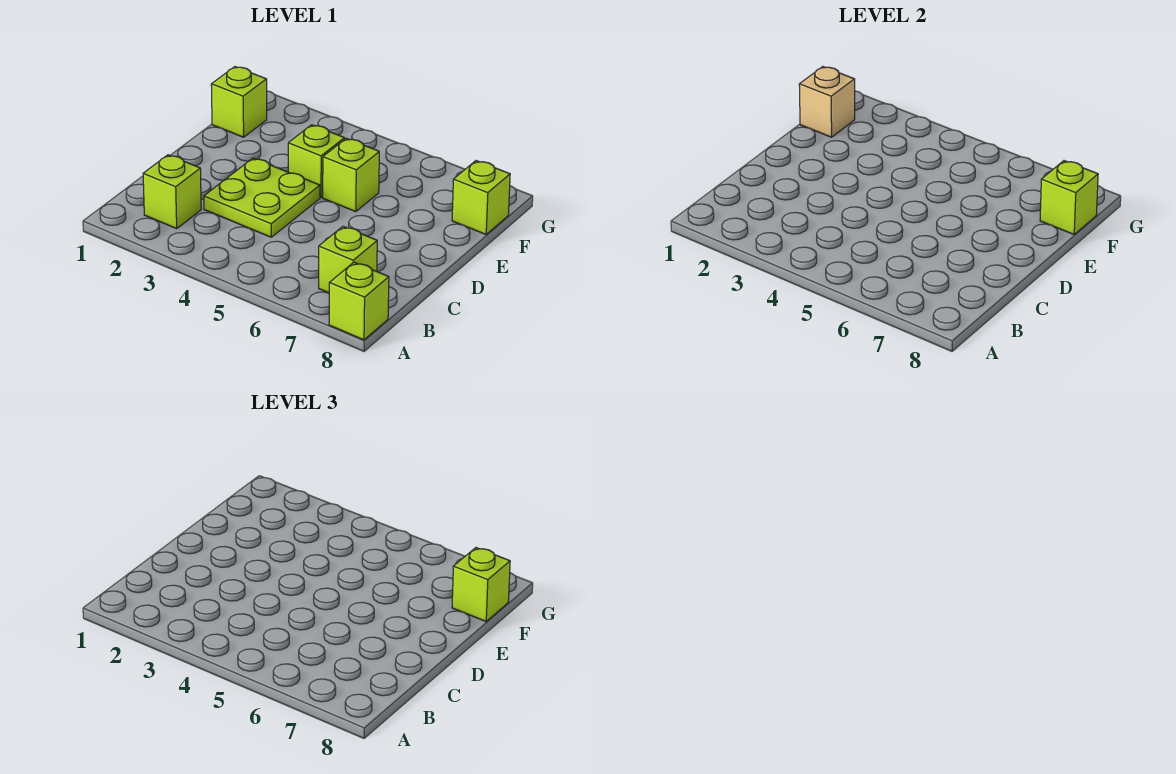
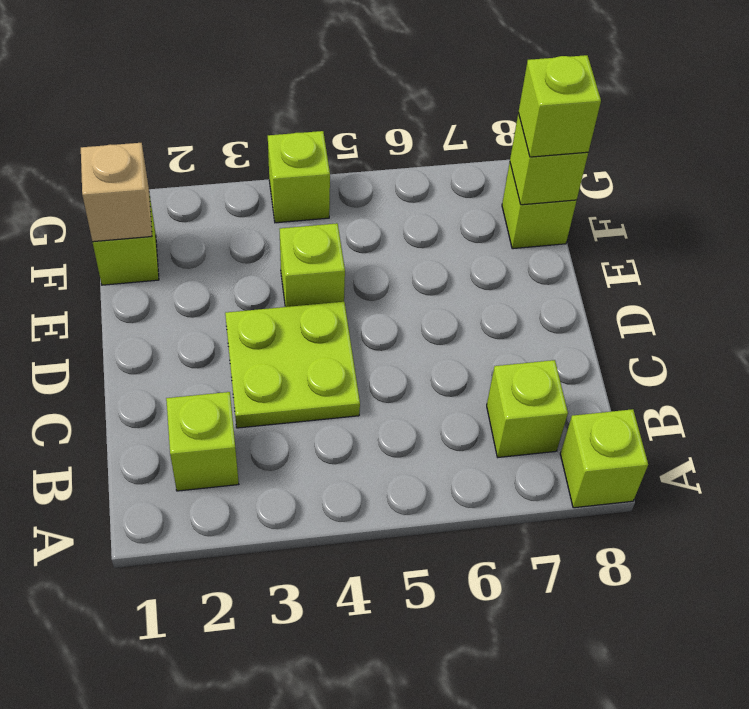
lime brick E5 level 1 -> lime brick G4 level 1

